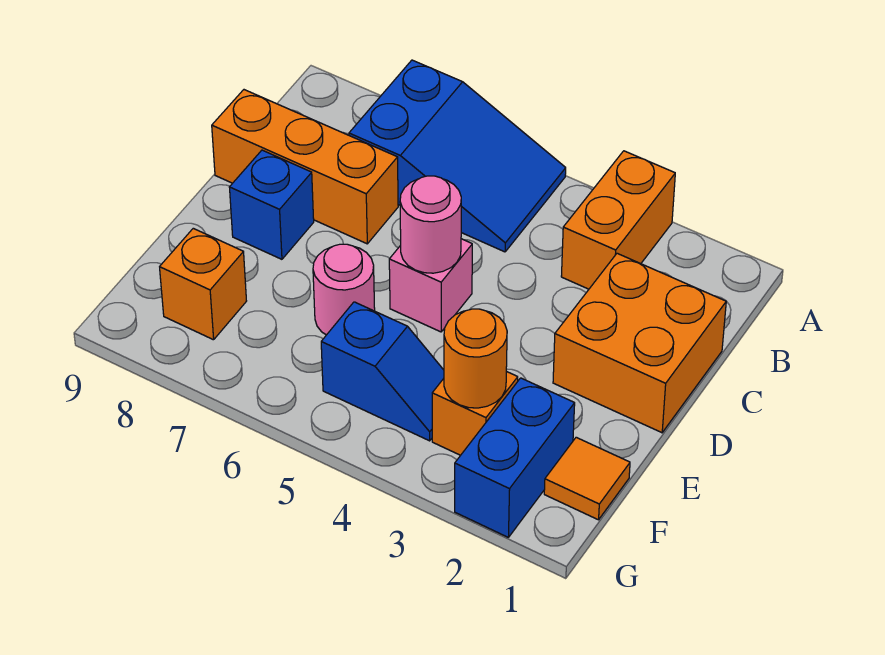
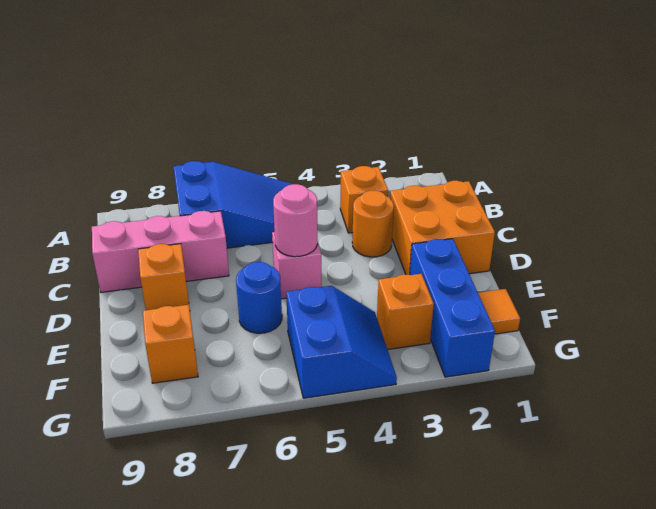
orange brick A3:B3 level 1 -> orange brick B3 level 1
orange brick C7:C9 level 1 -> pink brick C7:C9 level 1
blue brick D8 level 1 -> orange brick D8 level 1
pink round brick E6 level 1 -> blue round brick E6 level 1
blue brick F2:G2 level 1 -> blue brick E2:G2 level 1
orange round brick F3 level 2 -> orange round brick C3 level 1
blue slope F4:F5 level 1 top 5 -> blue slope F4:G5 level 1 top 5

